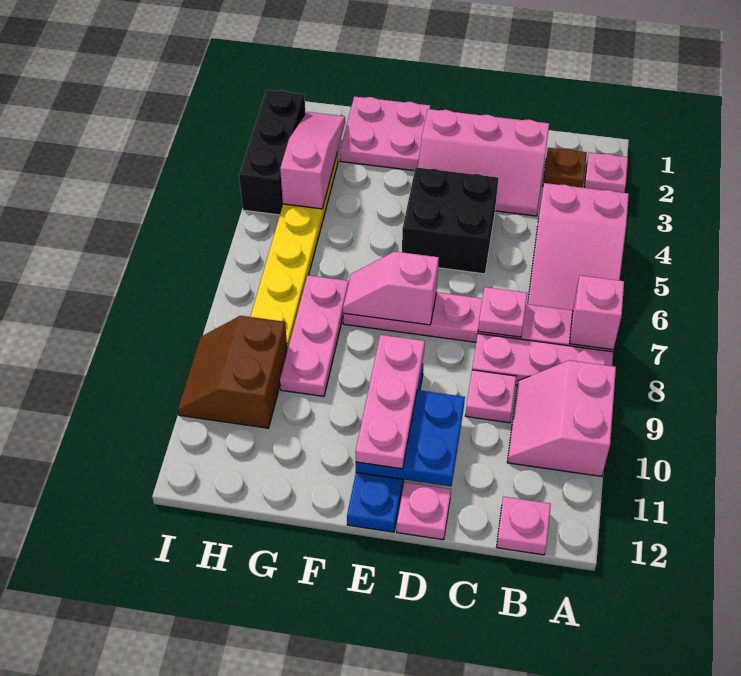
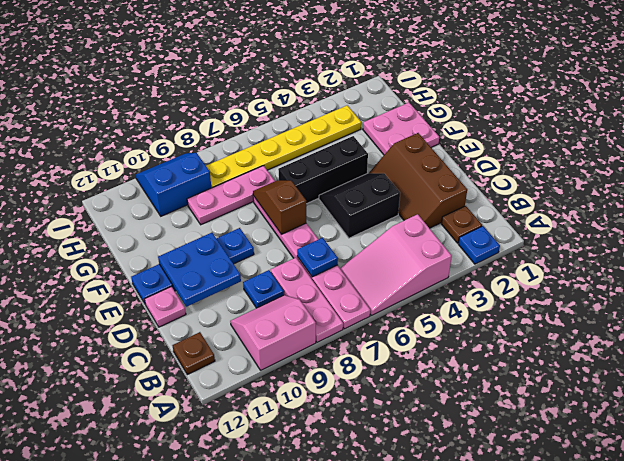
pink plate A2 level 1 -> blue plate A2 level 1
pink brick A7 level 2 -> none
pink plate B12 level 1 -> brown plate B12 level 1
pink slope C2:E3 level 1 top 2 -> brown slope C2:E3 level 1 top 2
pink plate C7 level 2 -> blue plate C7 level 2
pink plate C9 level 1 -> blue plate C9 level 1
black brick D4:E5 level 1 -> black slope D4:E5 level 1 top D
pink slope E7:F7 level 2 top E -> brown slope E7:F7 level 2 top E
pink plate E9:E11 level 3 -> none
pink slope H2:H4 level 2 top 4 -> none
brown slope H9:I10 level 1 top H -> blue slope H9:I10 level 1 top H
black brick I2:I4 level 1 -> black brick F4:F6 level 1

